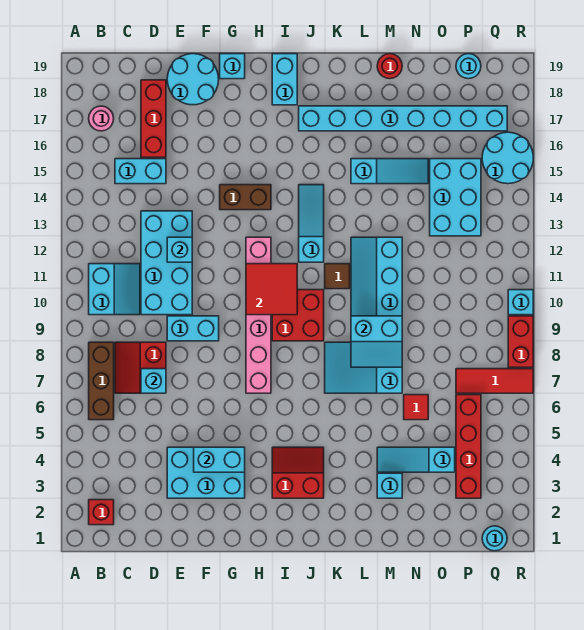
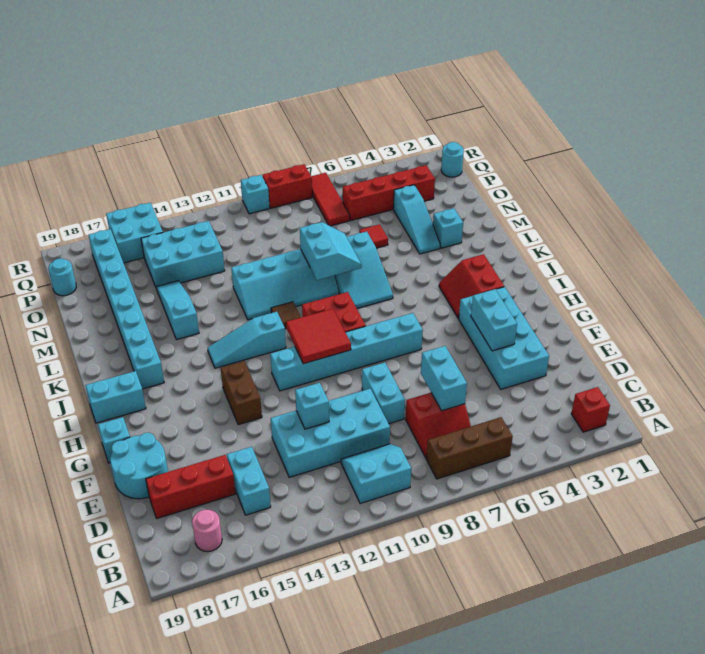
cyan brick D7 level 2 -> cyan brick D7:E7 level 2
cyan brick E3:G4 level 1 -> cyan brick E3:H4 level 1
pink brick H7:H12 level 1 -> cyan brick H7:H12 level 1
red round brick M19 level 1 -> none
cyan round brick Q15:R16 level 1 -> cyan brick Q15:R16 level 1

